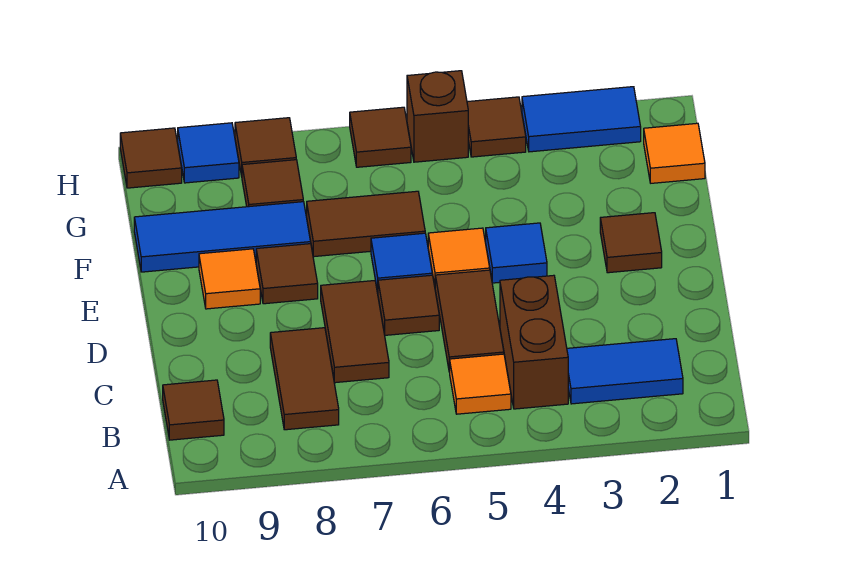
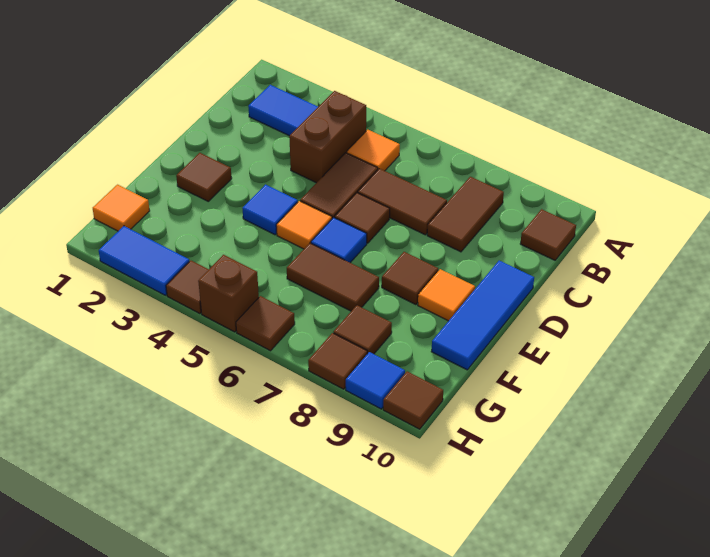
brown tile C7:D7 level 1 -> brown tile C6:C7 level 1
blue tile F8:F10 level 1 -> blue tile D10:F10 level 1

